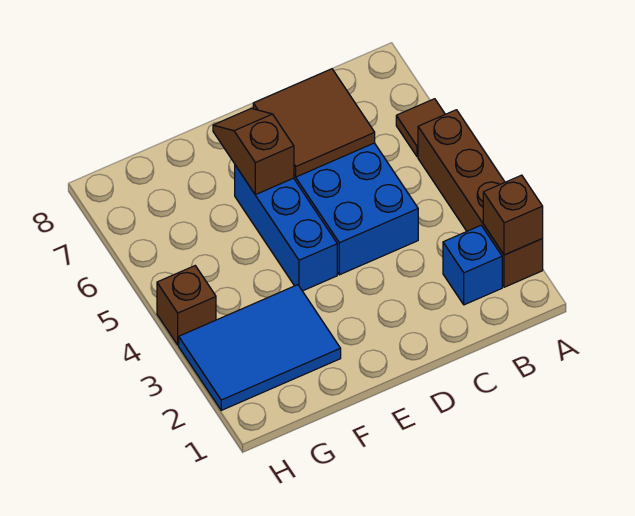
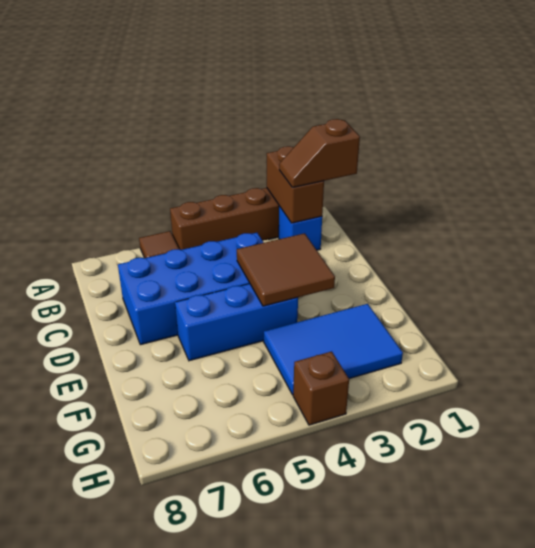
brown brick A2 level 2 -> brown brick A2:B2 level 2
brown tile C6:D7 level 2 -> brown tile D3:E4 level 2
brown slope E6:E7 level 2 top 6 -> brown slope B1:B2 level 3 top 1
blue tile F2:H3 level 1 -> blue tile F2:G4 level 1

